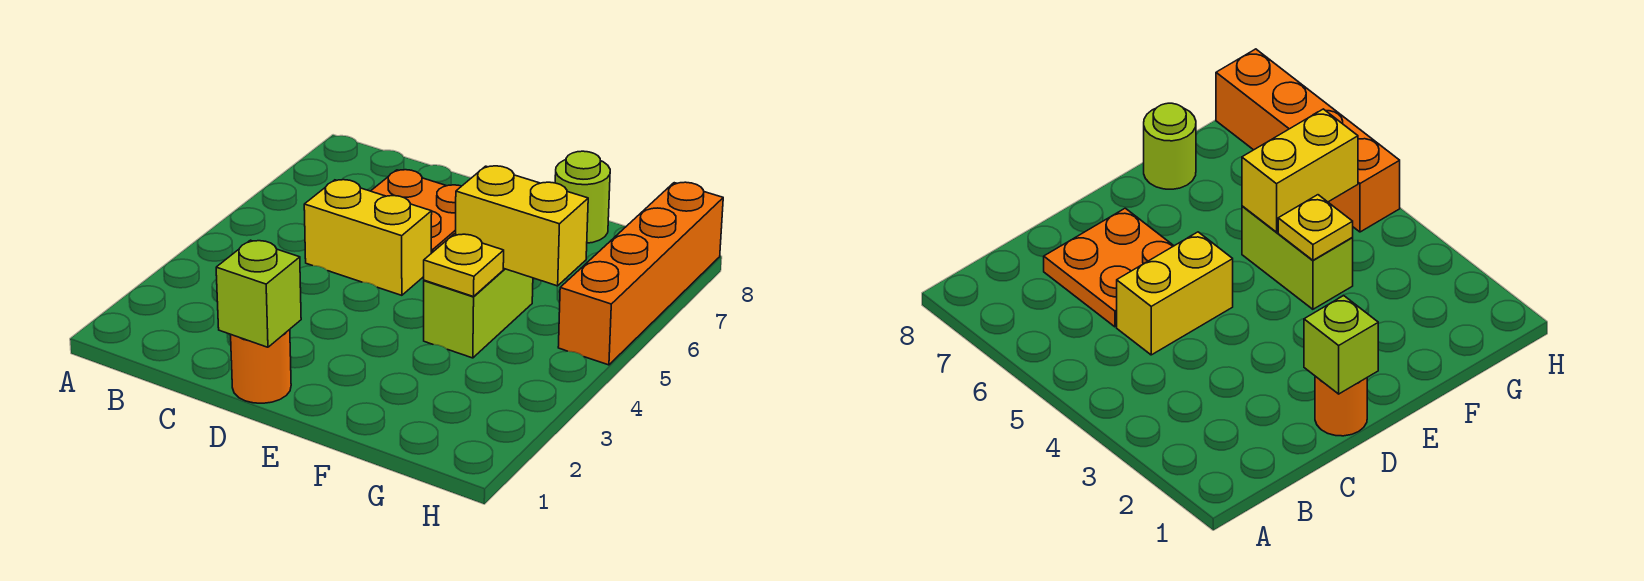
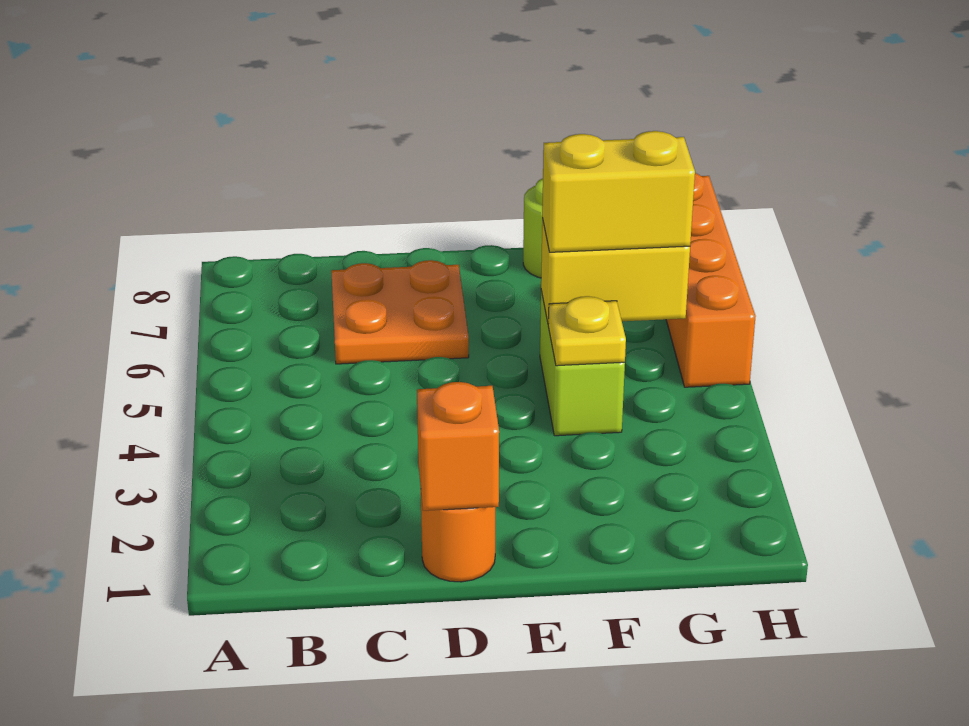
yellow brick C5:D5 level 1 -> yellow brick F5:G5 level 3
lime brick D1 level 2 -> orange brick D1 level 2

